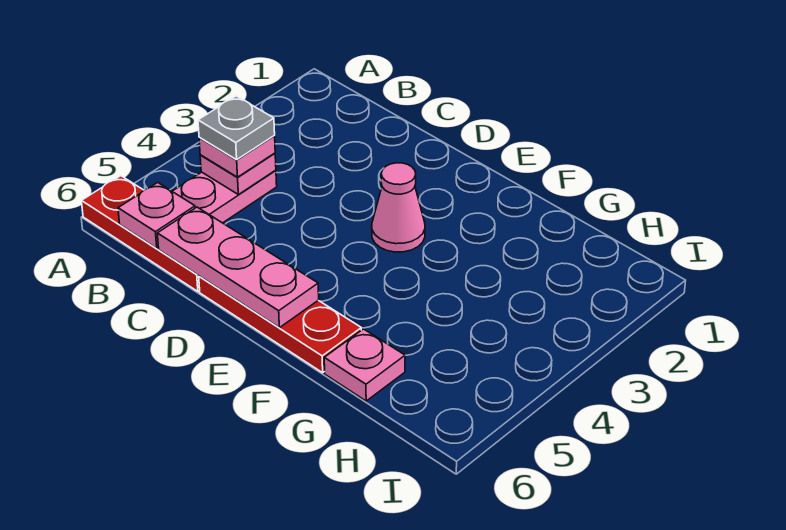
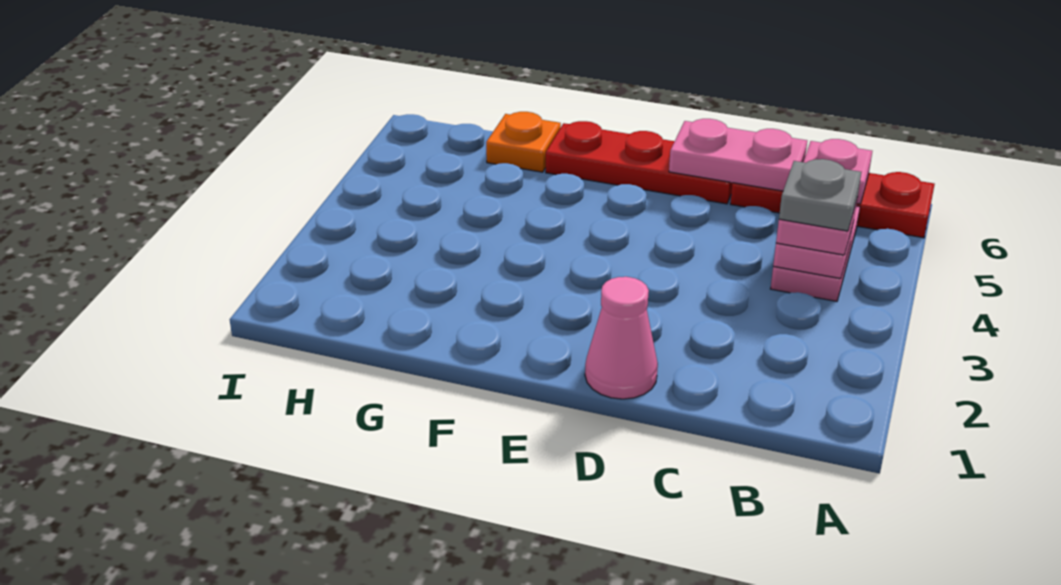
pink plate C6:E6 level 2 -> pink plate C6:D6 level 2
pink cone E3 level 1 -> pink cone D1 level 1
pink plate G6 level 1 -> orange plate G6 level 1

